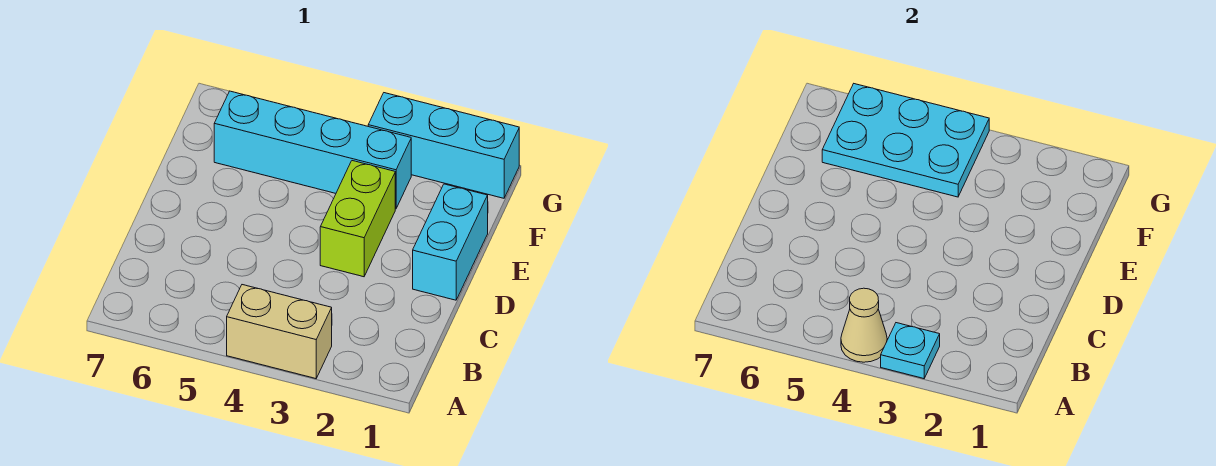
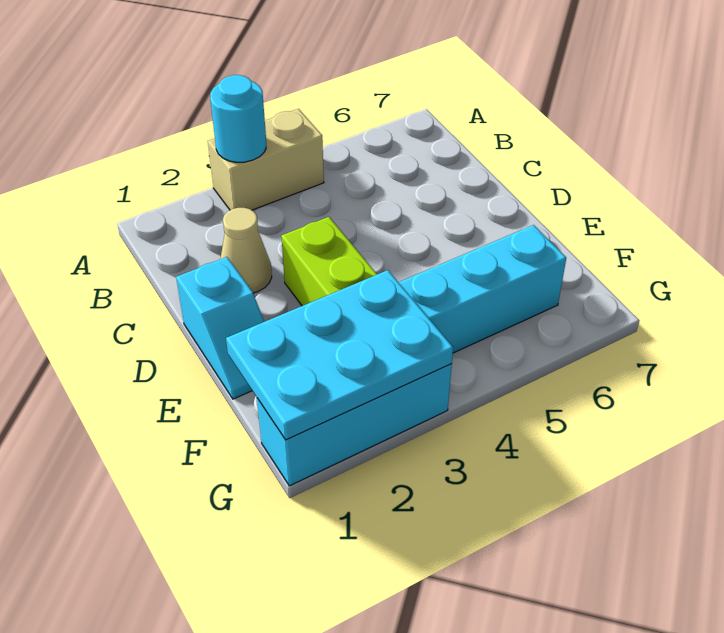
cyan plate A3 level 2 -> cyan round brick A3 level 2
tan cone A4 level 2 -> tan cone C2 level 1
cyan brick D1:E1 level 1 -> cyan slope D1:E1 level 1 top D
cyan plate F4:G6 level 2 -> cyan plate F1:G3 level 2

